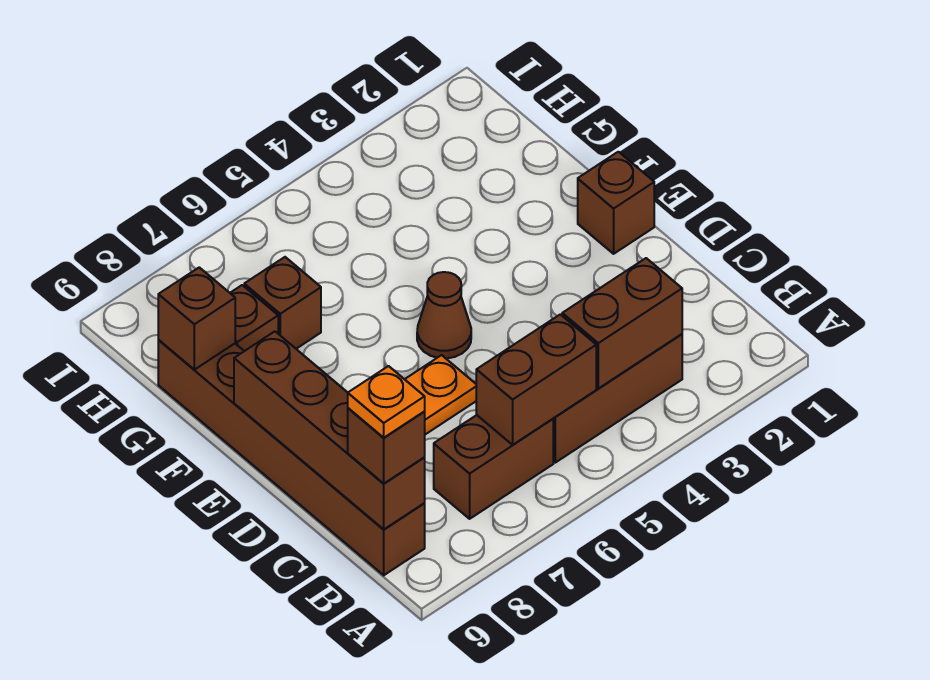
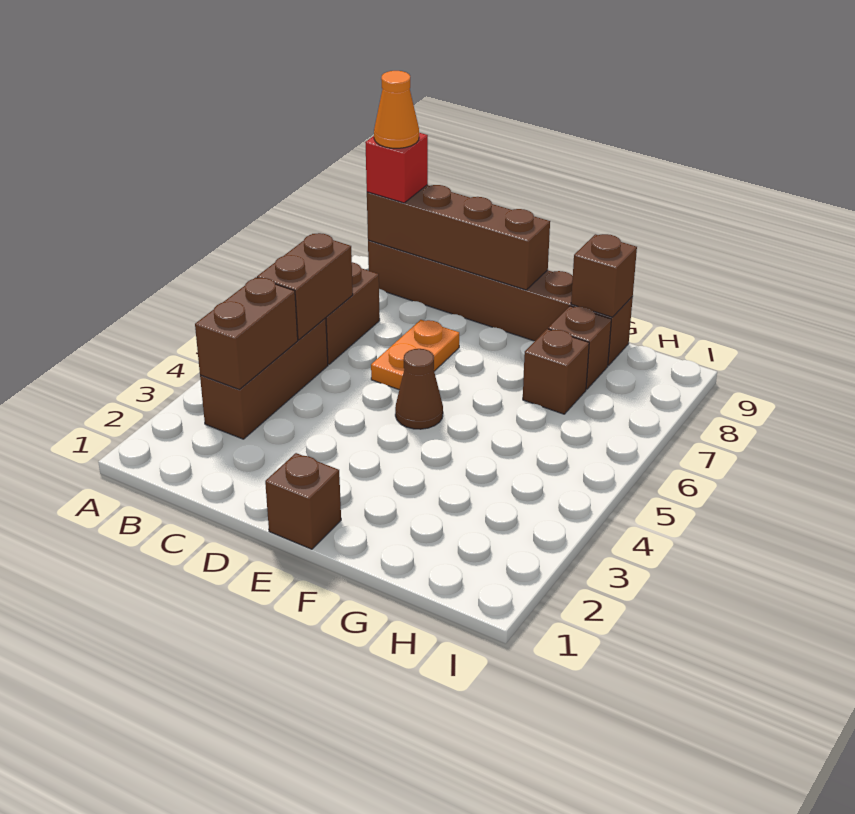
brown brick B9 level 3 -> red brick B9 level 3
orange plate B9 level 4 -> orange cone B9 level 4

